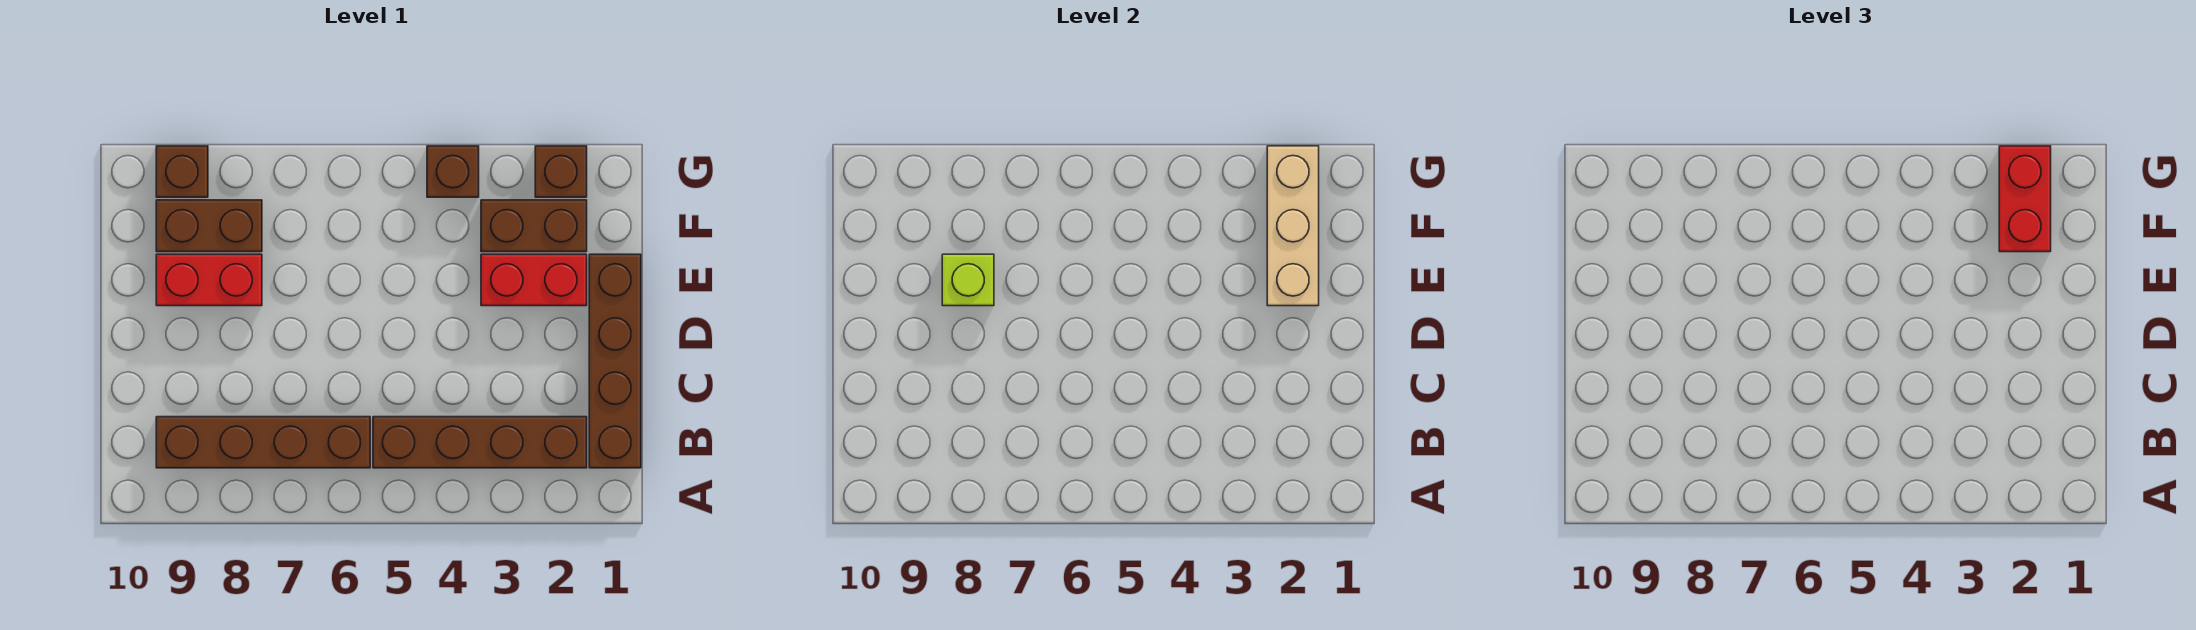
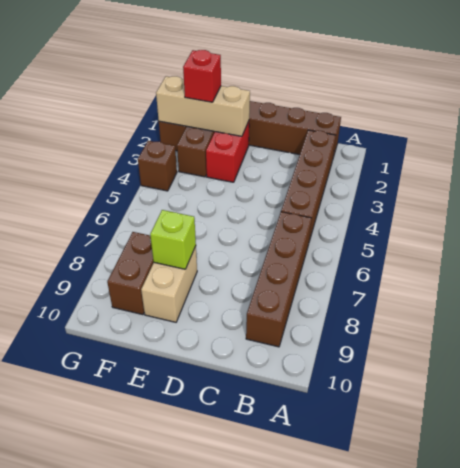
red brick E8:E9 level 1 -> tan brick E8:E9 level 1
red brick F2:G2 level 3 -> red brick F2 level 3
brown brick G9 level 1 -> none

